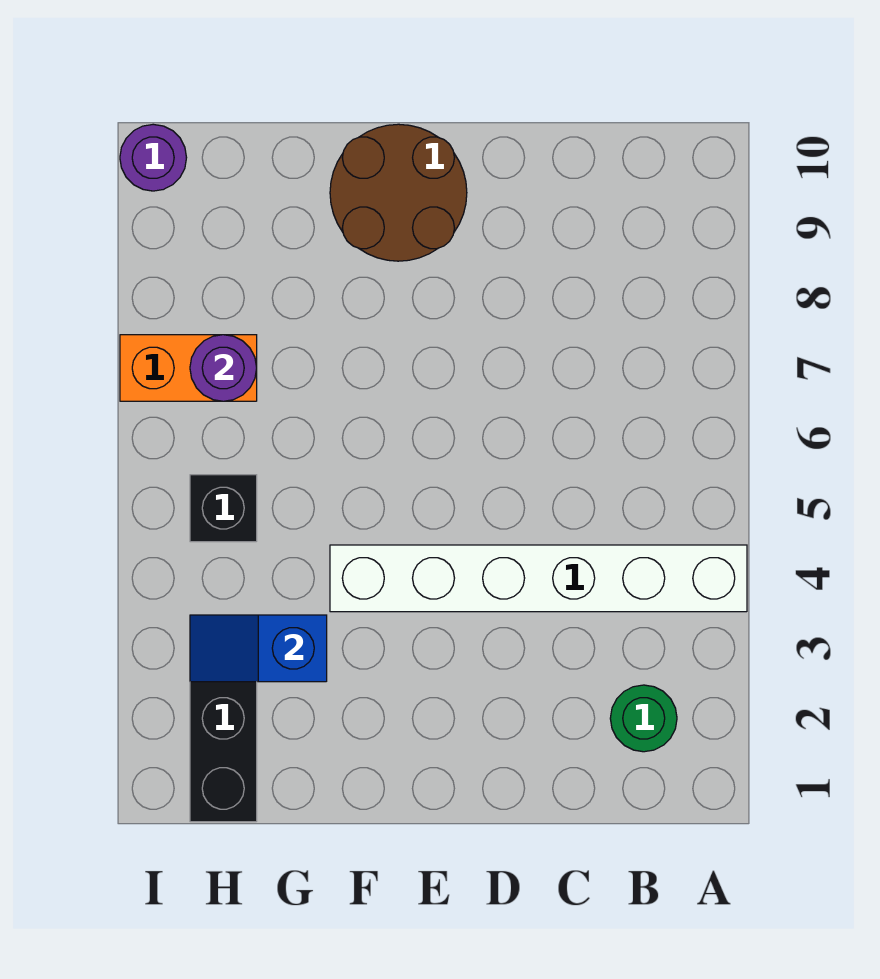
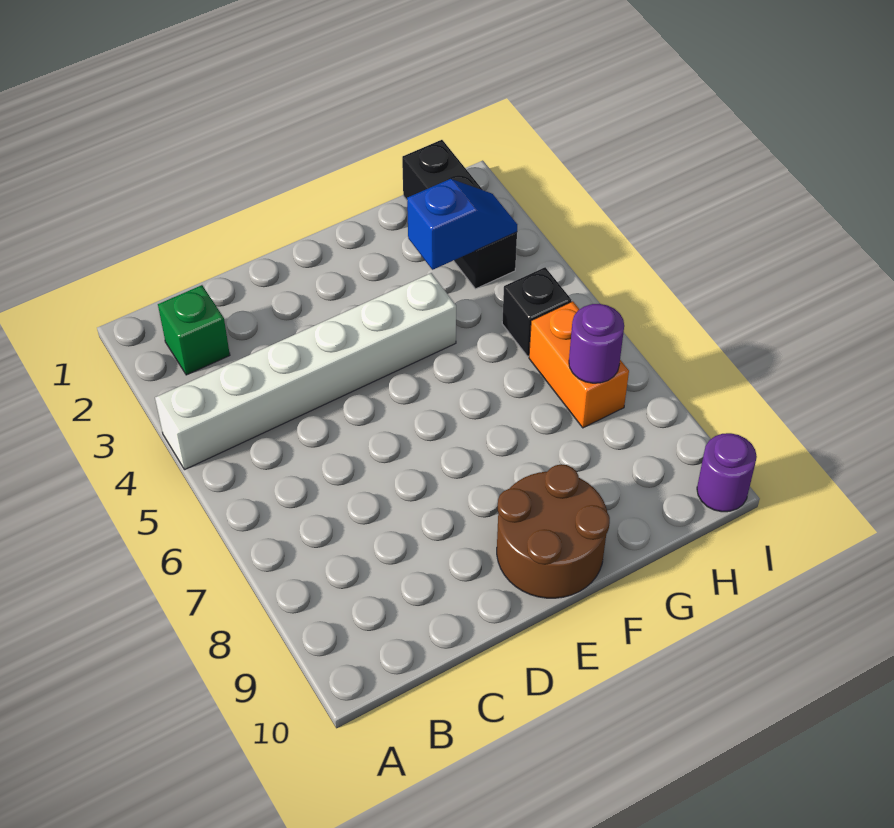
green round brick B2 level 1 -> green brick B2 level 1
orange brick H7:I7 level 1 -> orange brick H6:H7 level 1

